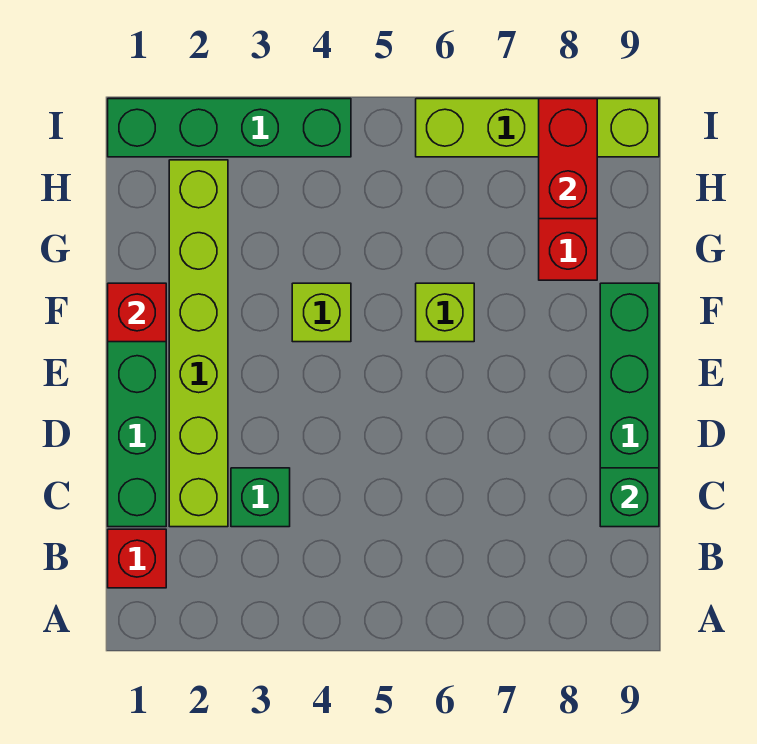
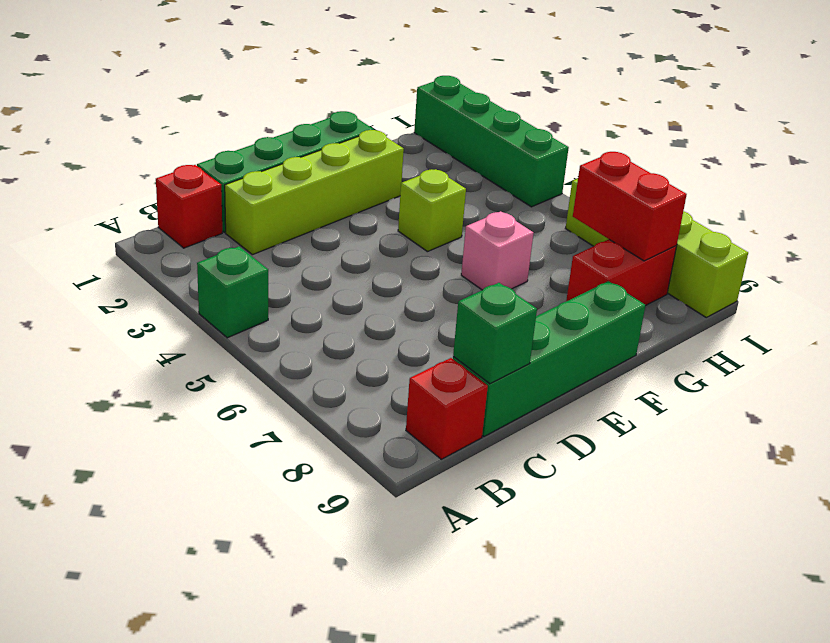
lime brick C2:H2 level 1 -> lime brick C2:F2 level 1
green brick C3 level 1 -> green brick A4 level 1
red brick F1 level 2 -> red brick B9 level 1
lime brick F6 level 1 -> pink brick F6 level 1
red brick H8:I8 level 2 -> red brick H7:H8 level 2

